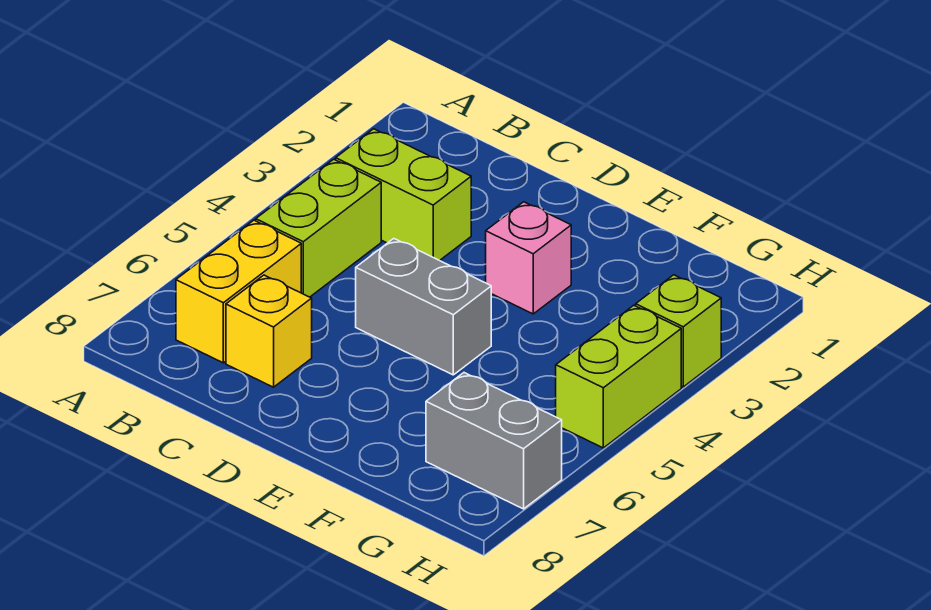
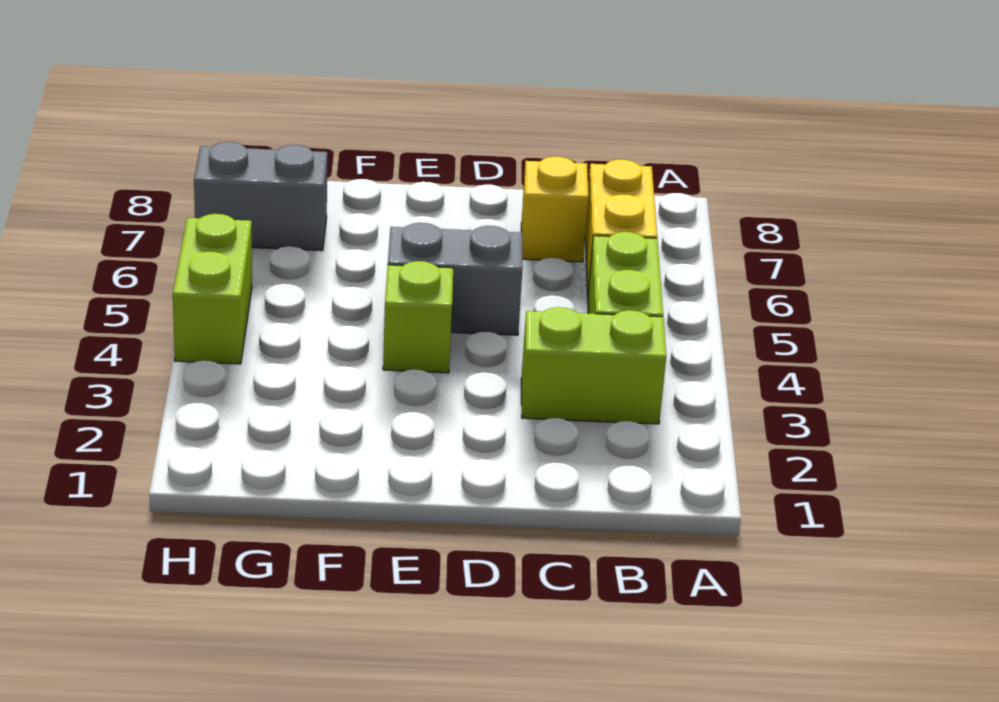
pink brick E3 level 1 -> none
lime brick H3 level 1 -> lime brick E4 level 1

